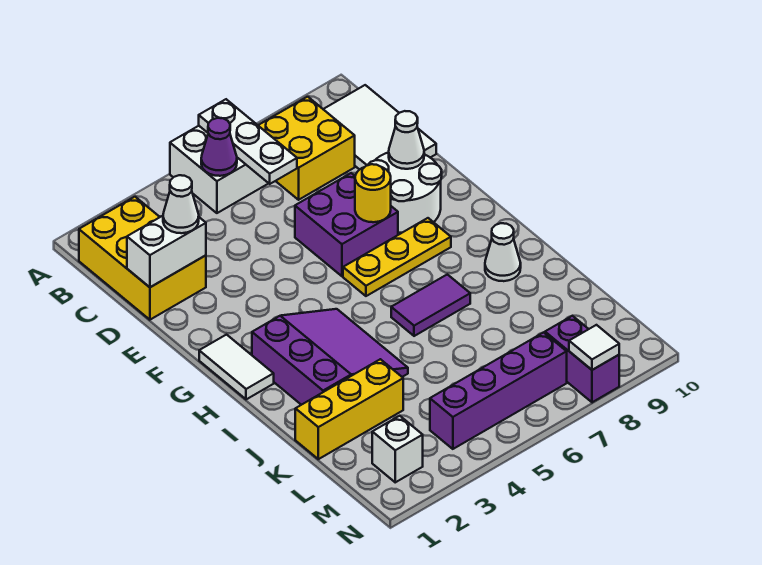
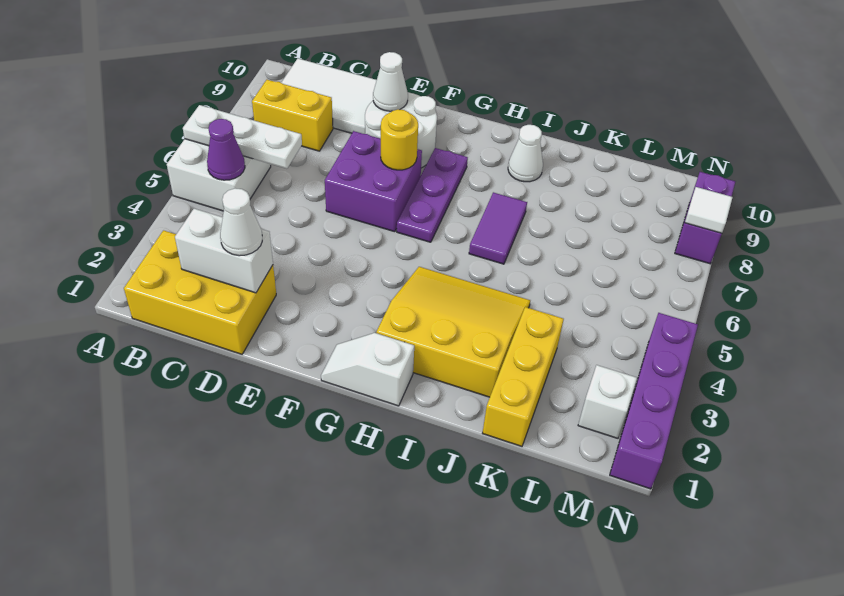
yellow brick B7:C8 level 1 -> yellow brick B8:C8 level 1
white brick D1:D2 level 2 -> white brick C2:D2 level 2
white tile G1:H1 level 1 -> white slope G1:H1 level 1 top H
yellow plate G6:G8 level 1 -> purple plate G6:G8 level 1
purple slope H2:J4 level 1 top 2 -> yellow slope H2:J4 level 1 top 2
purple brick M4:M7 level 1 -> purple brick N1:N4 level 1
purple brick M8:N8 level 1 -> purple brick N8:N9 level 1

